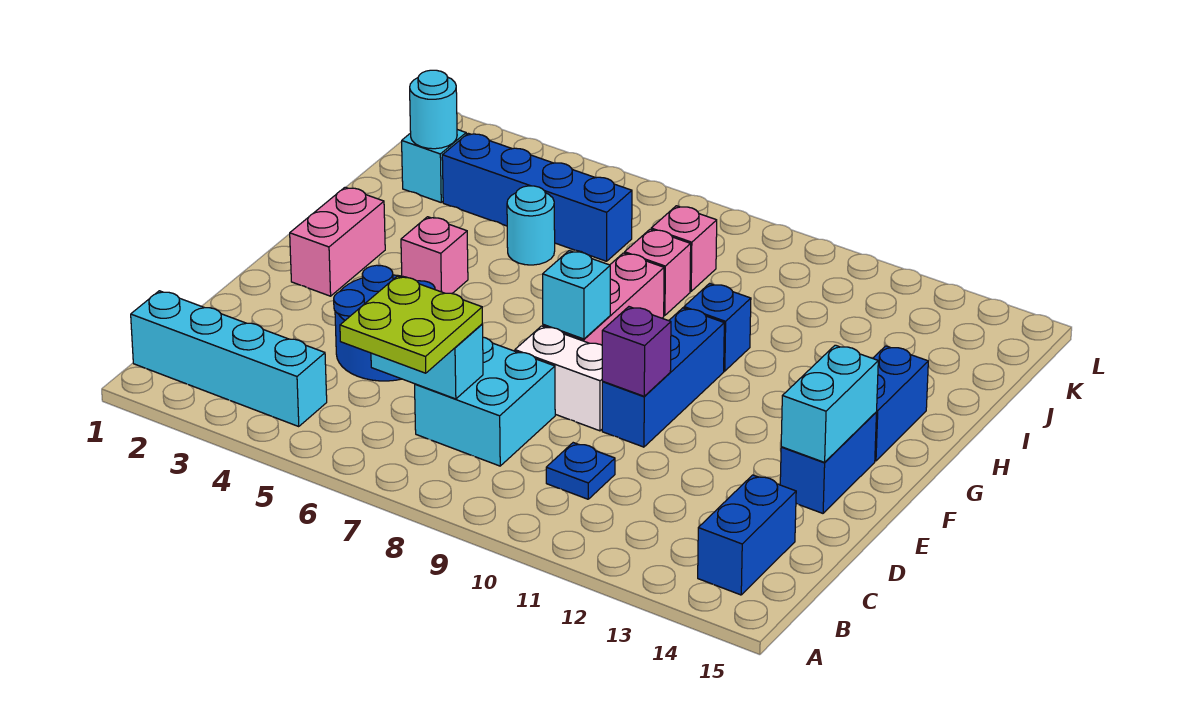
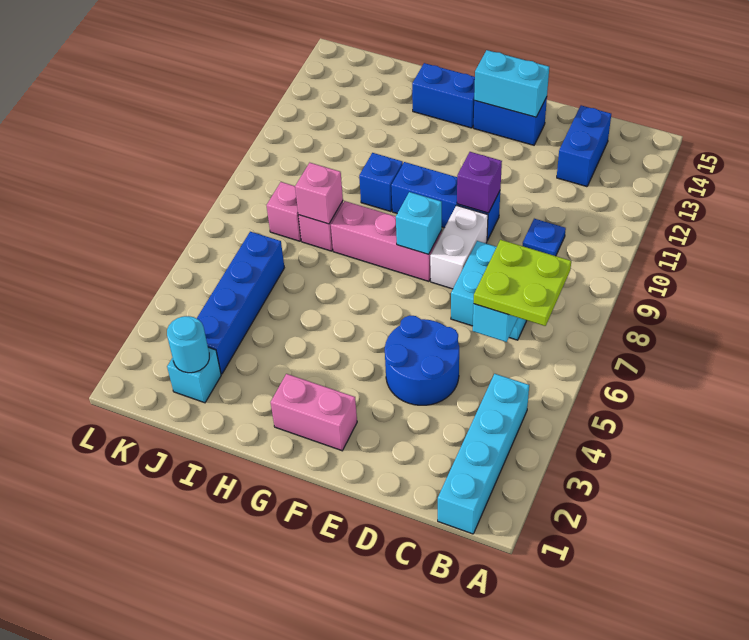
blue brick B14:C14 level 1 -> blue brick C13:C14 level 1
pink brick G4 level 1 -> pink brick I8 level 2
cyan round brick I5 level 1 -> none

